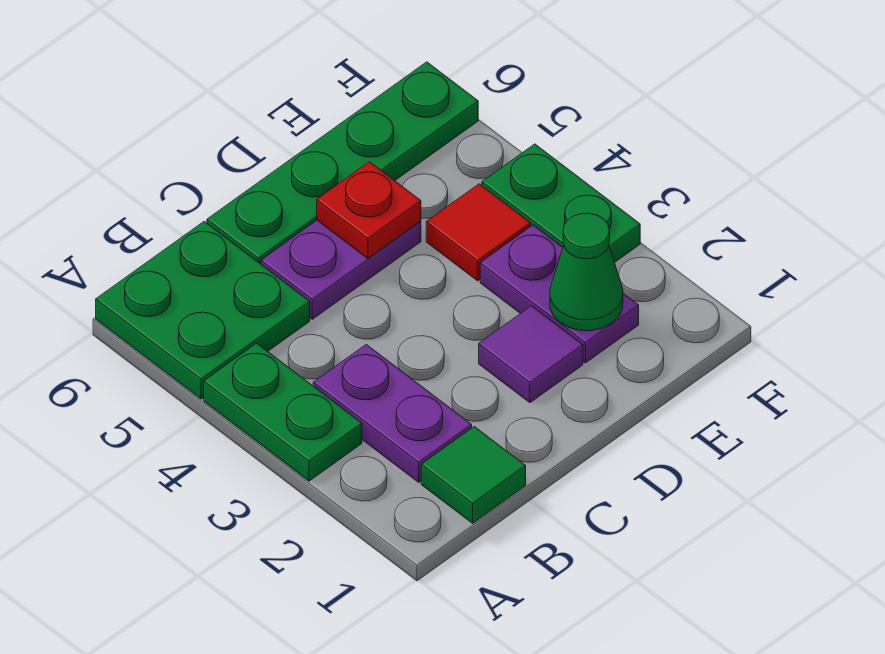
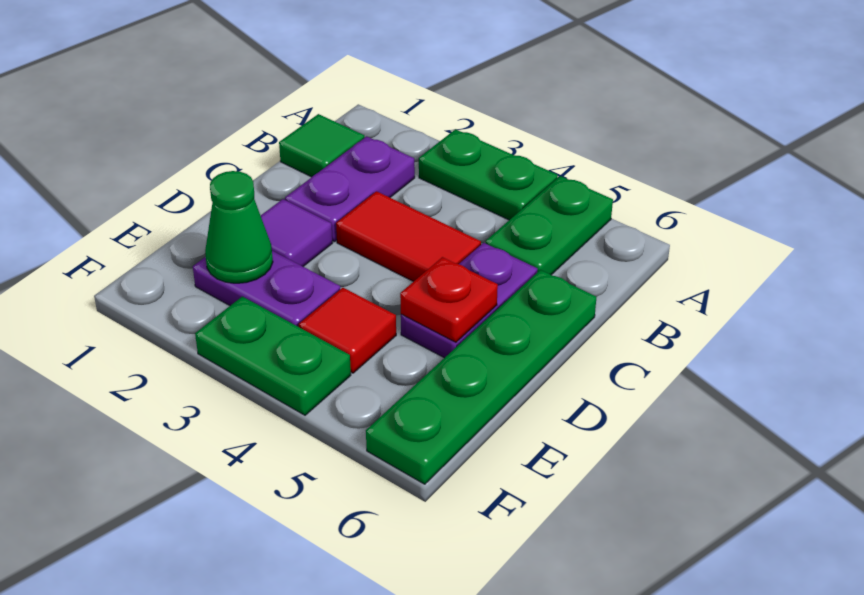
green plate A5:B6 level 1 -> green plate A5:B5 level 1
purple plate B2:B3 level 1 -> purple plate B2:C2 level 1
none -> red tile C3:C4 level 1

